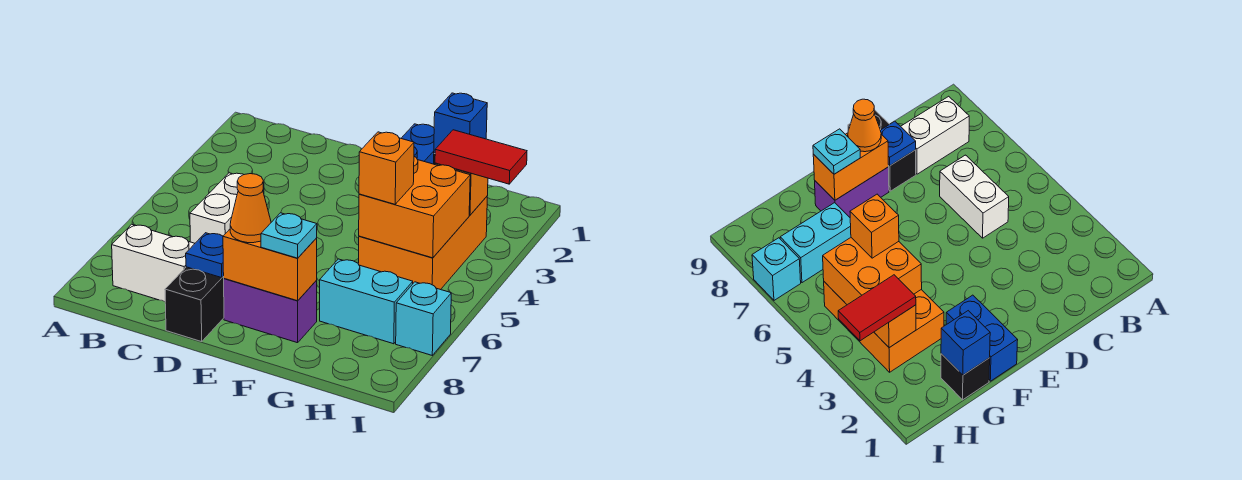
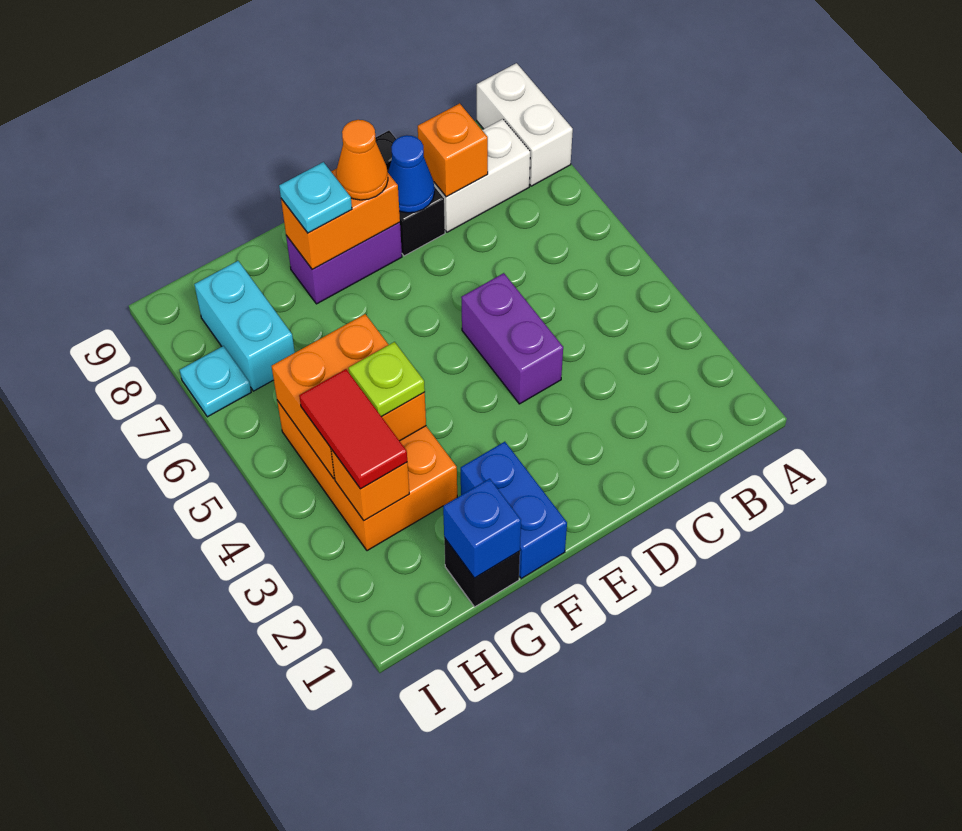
white brick C5:C6 level 1 -> white brick A8:A9 level 1
none -> purple brick D4:D5 level 1
blue plate D8 level 2 -> blue cone D8 level 2
none -> lime plate G4 level 3
orange brick G5 level 3 -> orange brick C8 level 2
cyan brick G7:H7 level 1 -> cyan brick H7:H8 level 1
red tile H3:I3 level 3 -> red tile H3:H4 level 3
cyan brick I7 level 1 -> cyan plate I7 level 1

